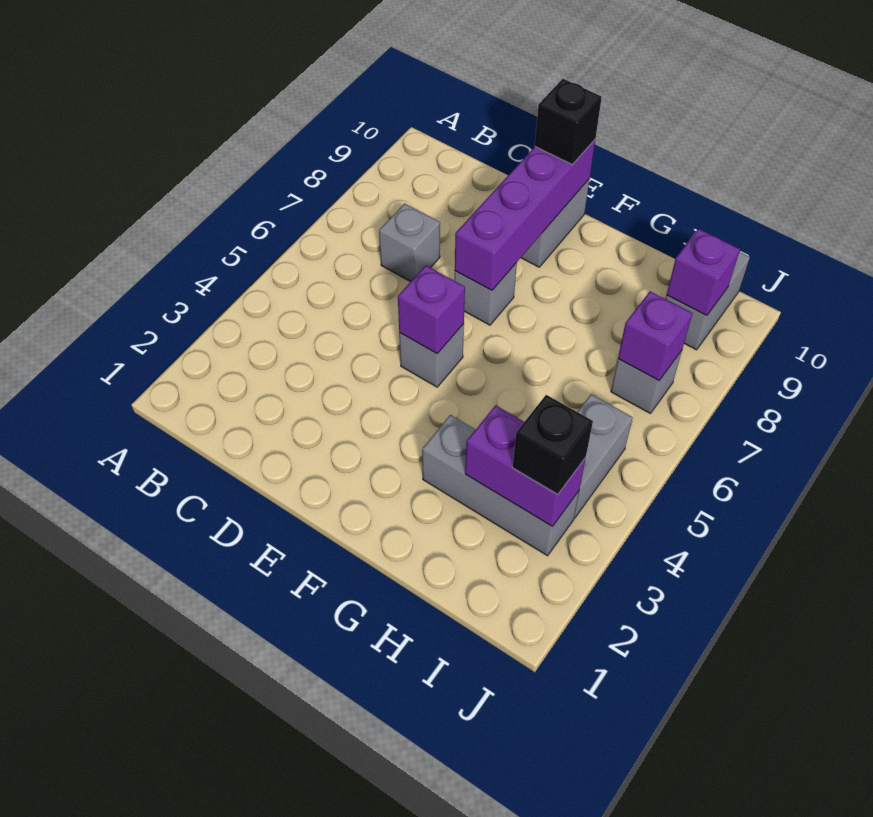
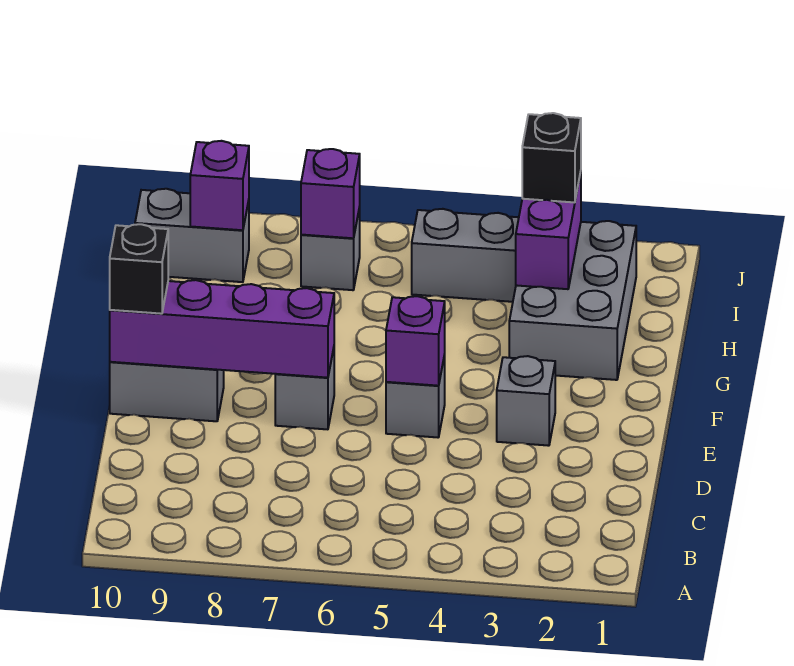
grey brick C7 level 1 -> grey brick E3 level 1
grey brick G3:I3 level 1 -> grey brick G2:I3 level 1

